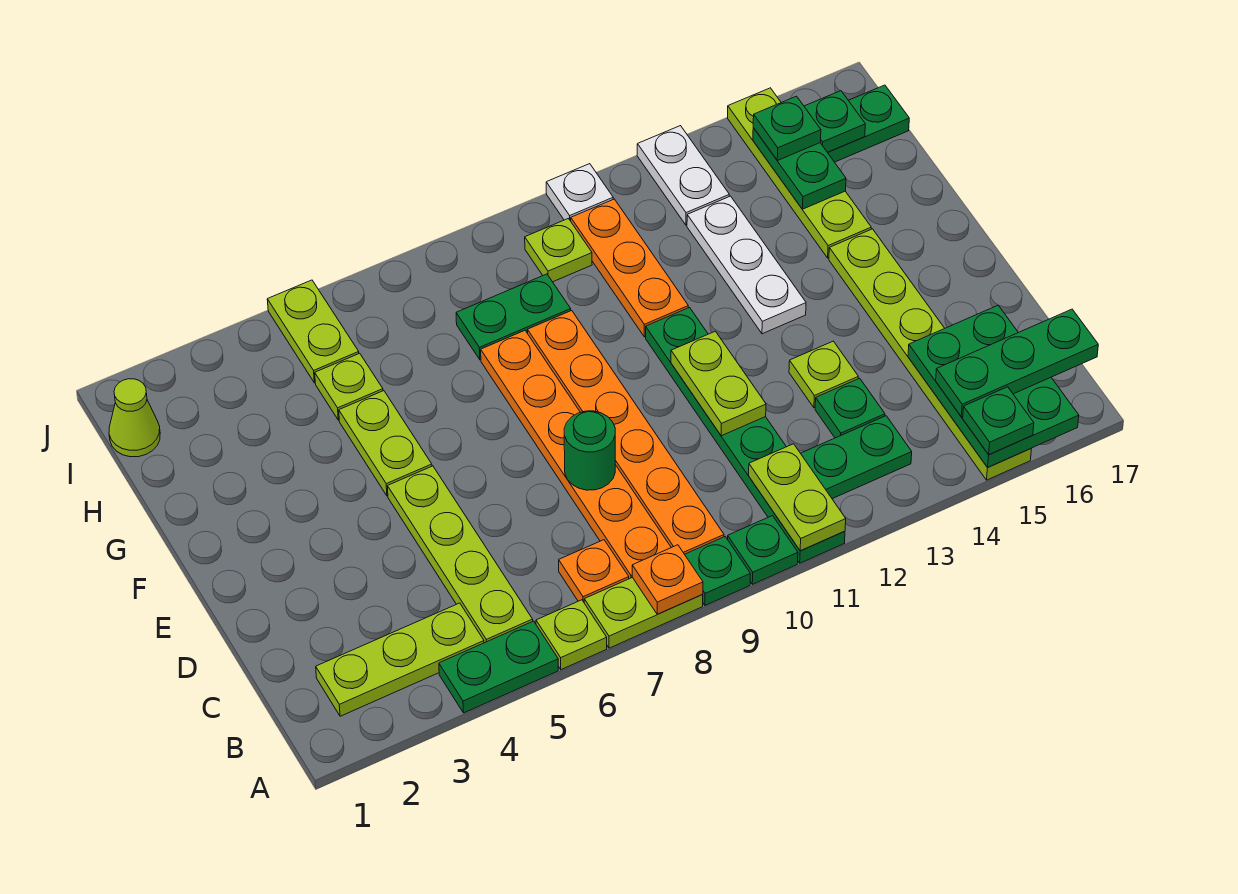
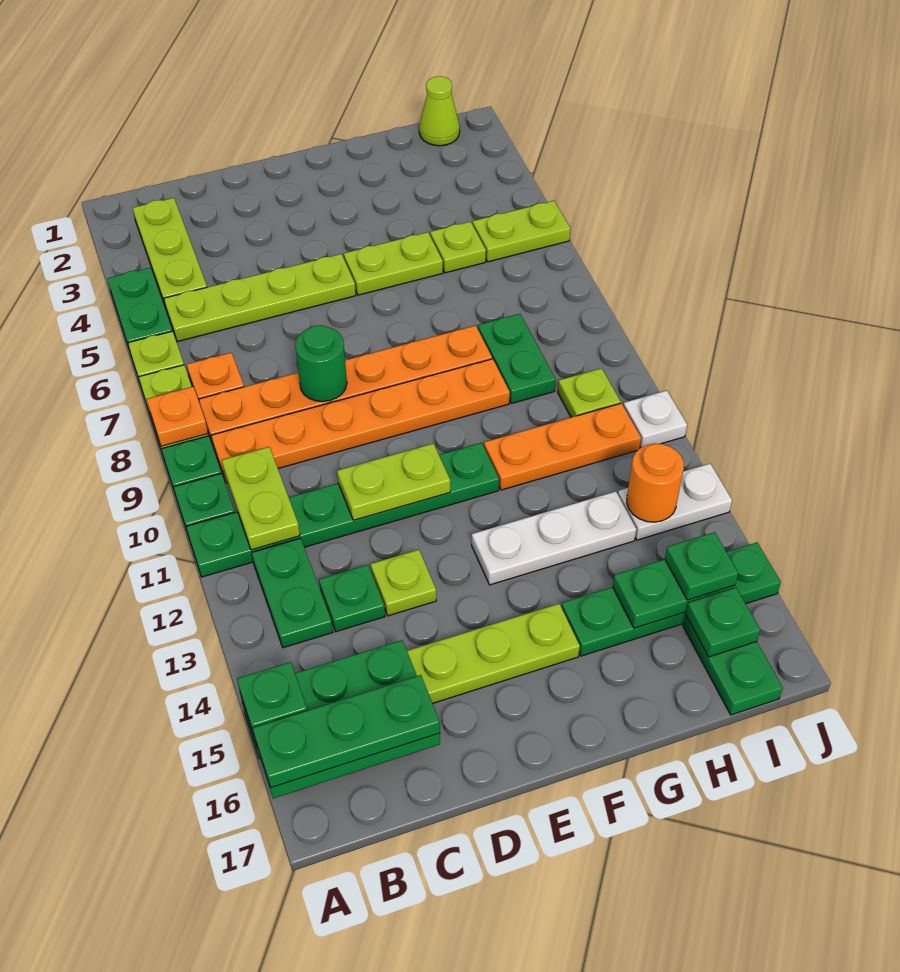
lime plate A11:B11 level 2 -> lime plate B10:B11 level 2
green plate B15:B17 level 3 -> green plate A16:C16 level 3
lime plate G15:J15 level 1 -> green plate G15:J15 level 1
none -> orange round brick I13 level 2

